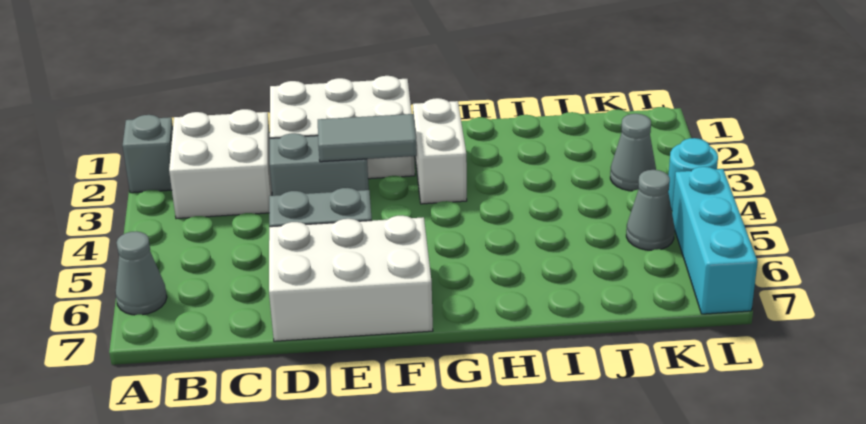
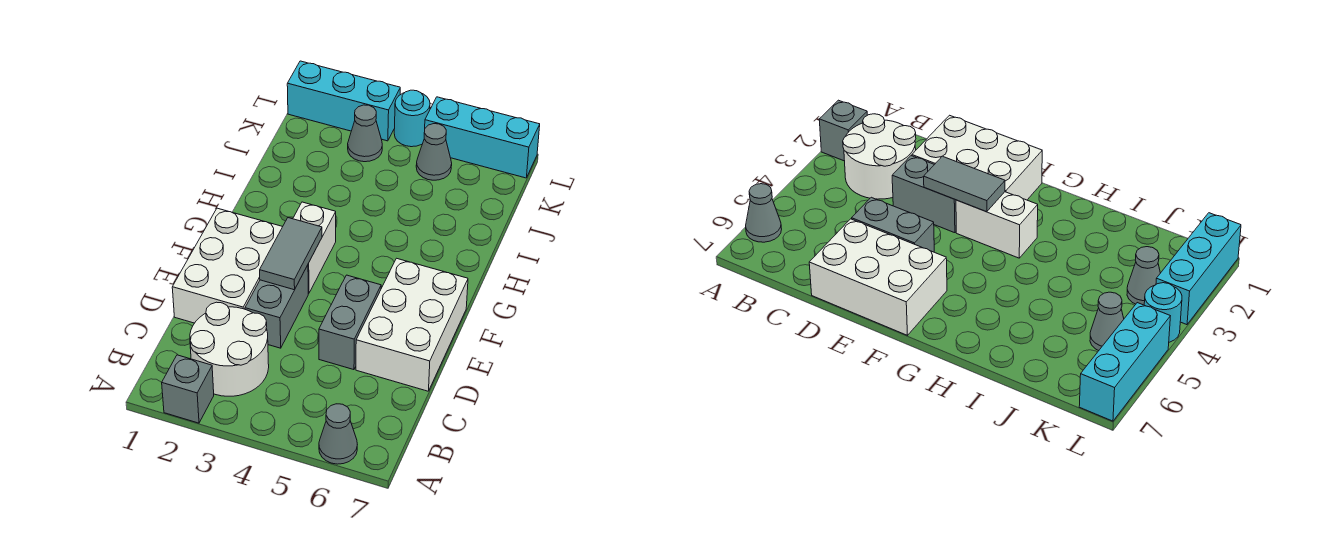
white brick B2:C3 level 1 -> white round brick B2:C3 level 1
white brick G2:G3 level 1 -> white brick F3:G3 level 1
none -> cyan brick L1:L3 level 1

